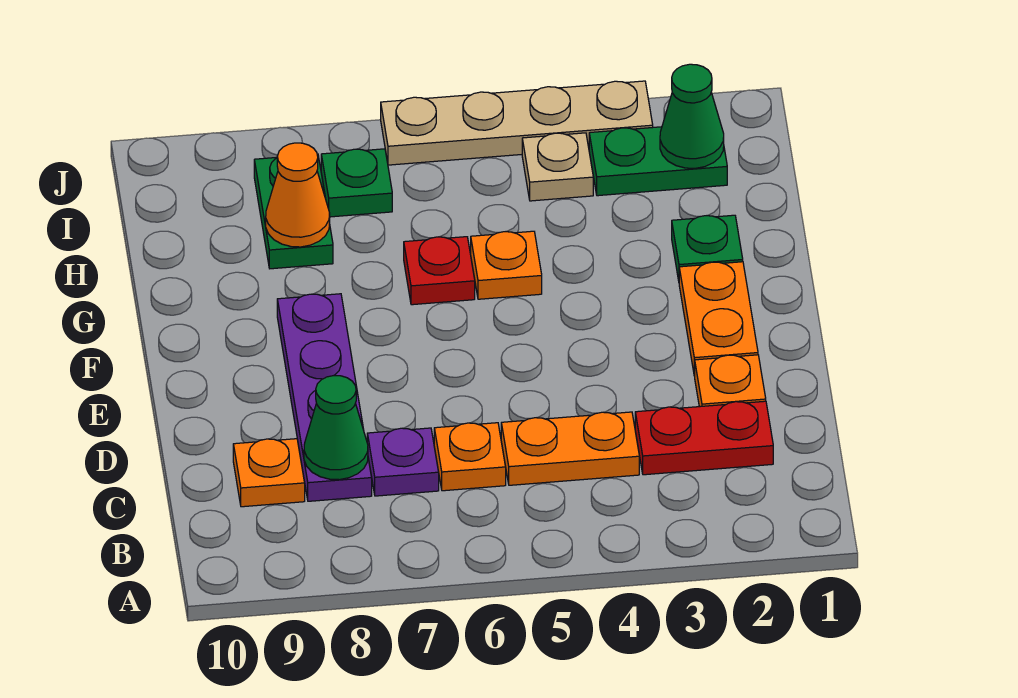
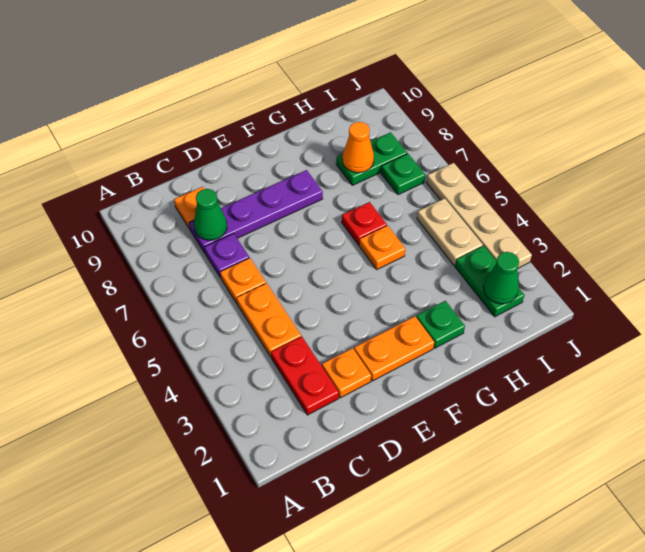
tan plate I4 level 1 -> tan plate I4:I5 level 1

